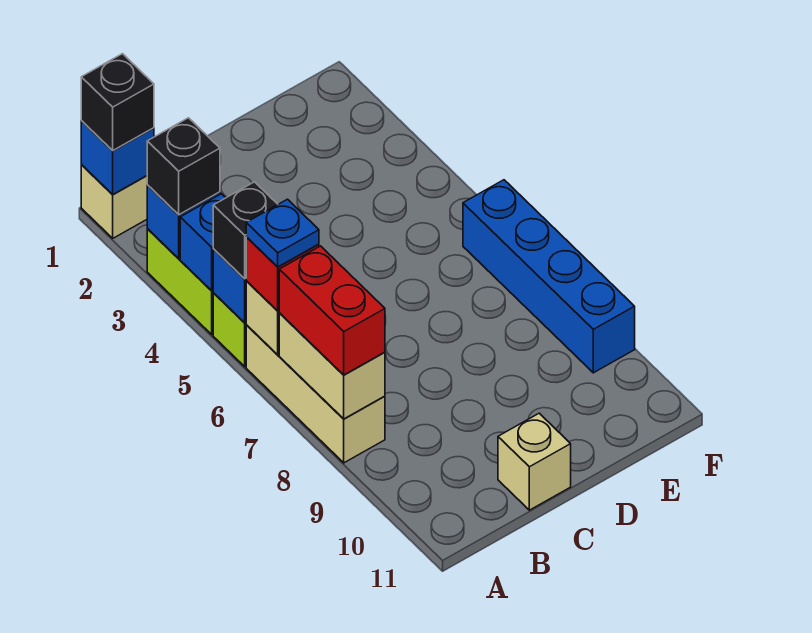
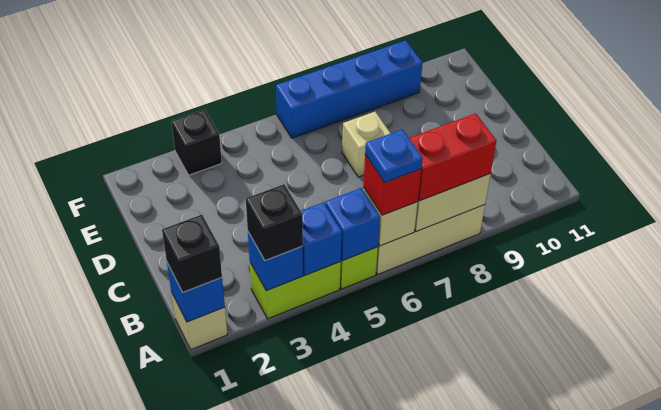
black brick A5 level 3 -> black brick F3 level 1
tan brick C11 level 1 -> tan brick D7 level 1

